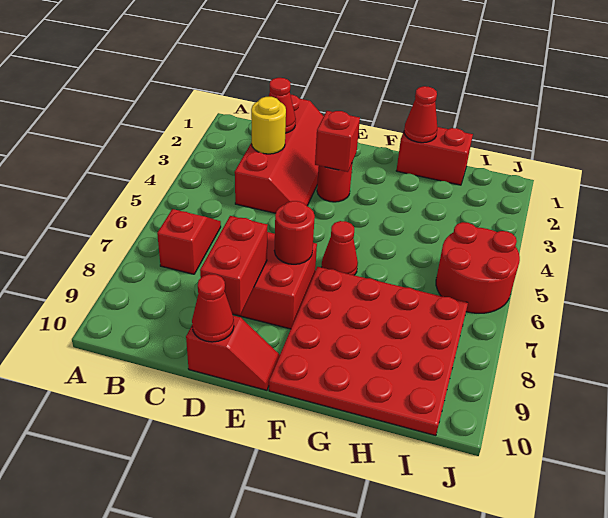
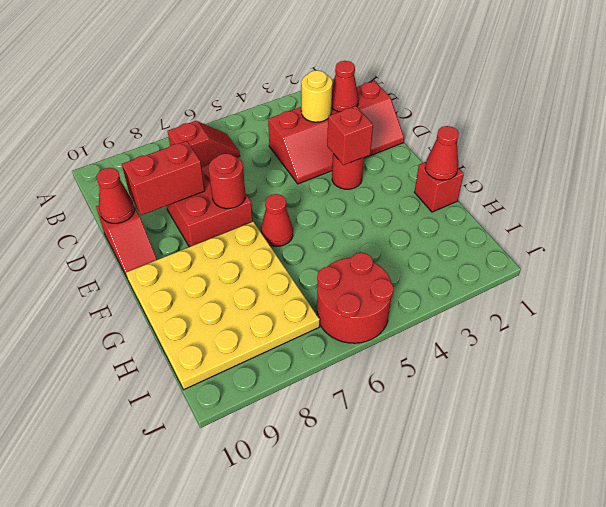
red plate F7:I10 level 1 -> yellow plate F7:I10 level 1
red brick G1:H1 level 1 -> red brick G1 level 1

